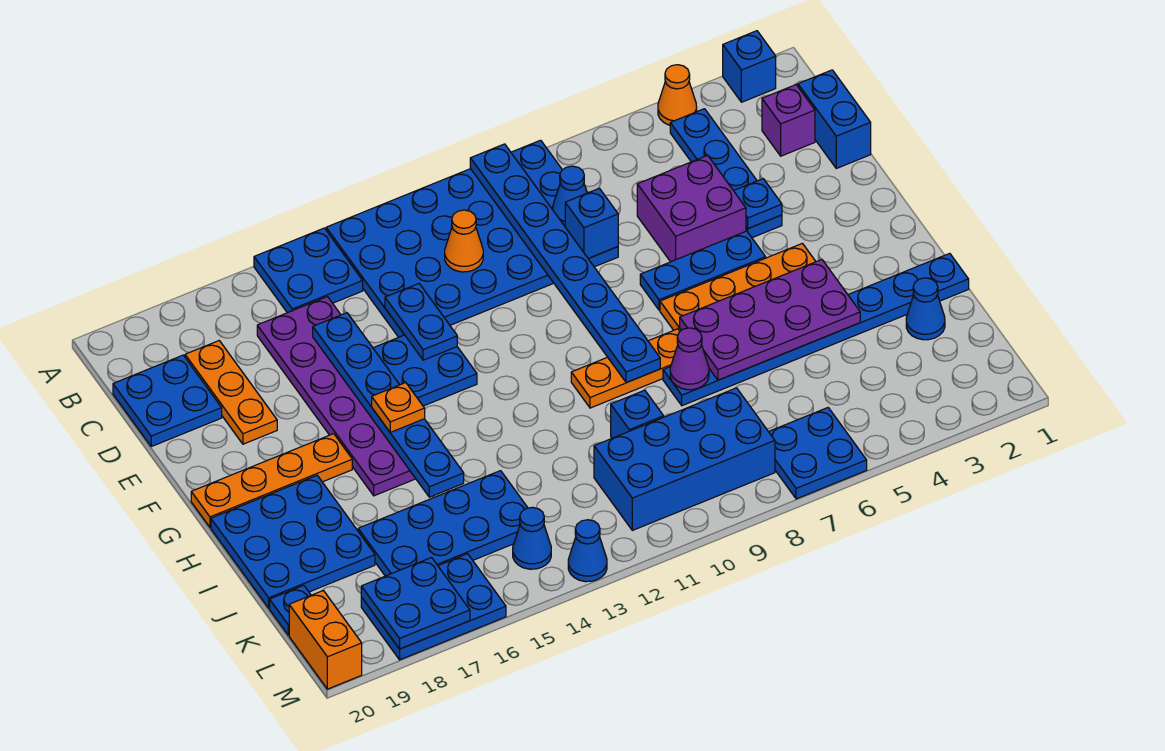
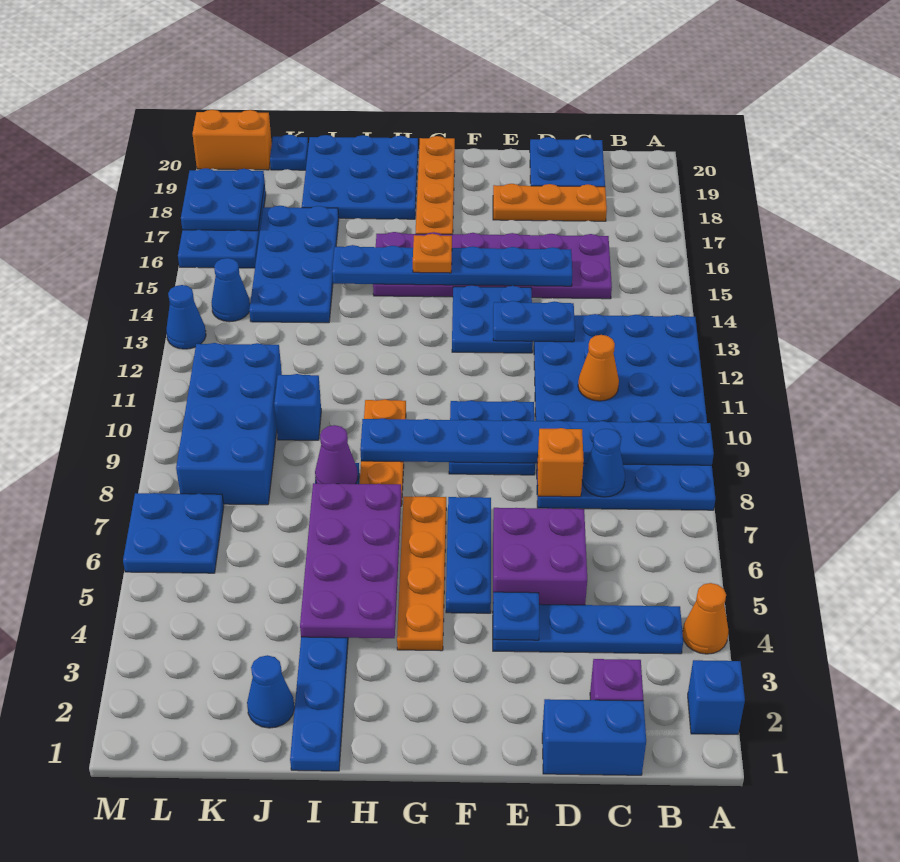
blue plate A14:B15 level 1 -> blue plate E9:F10 level 1
blue brick D8 level 2 -> orange brick D8 level 2

